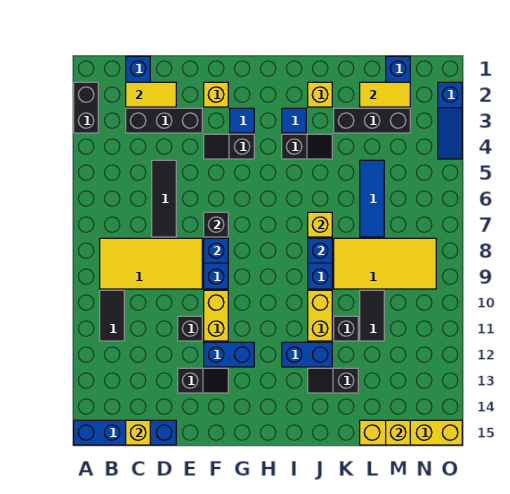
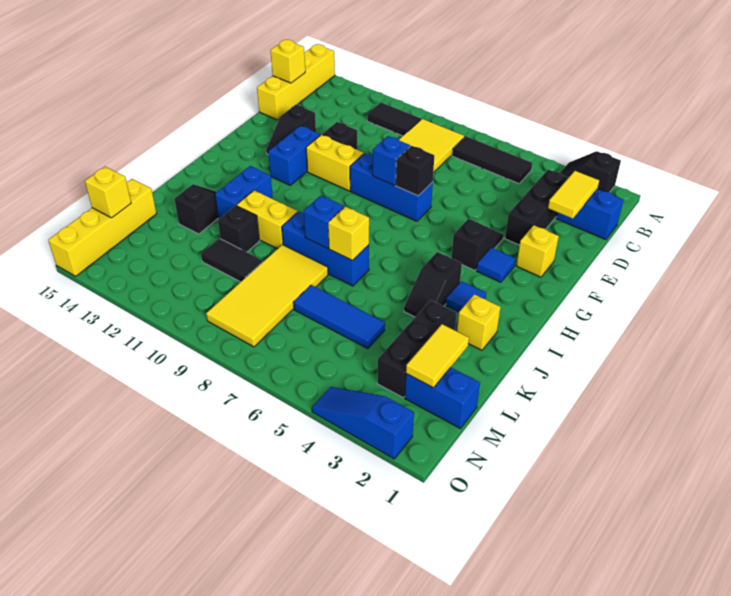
black brick A2:A3 level 1 -> black slope A2:A3 level 1 top 2
blue brick A15:D15 level 1 -> yellow brick A15:D15 level 1
black tile D5:D7 level 1 -> black tile B5:B7 level 1

